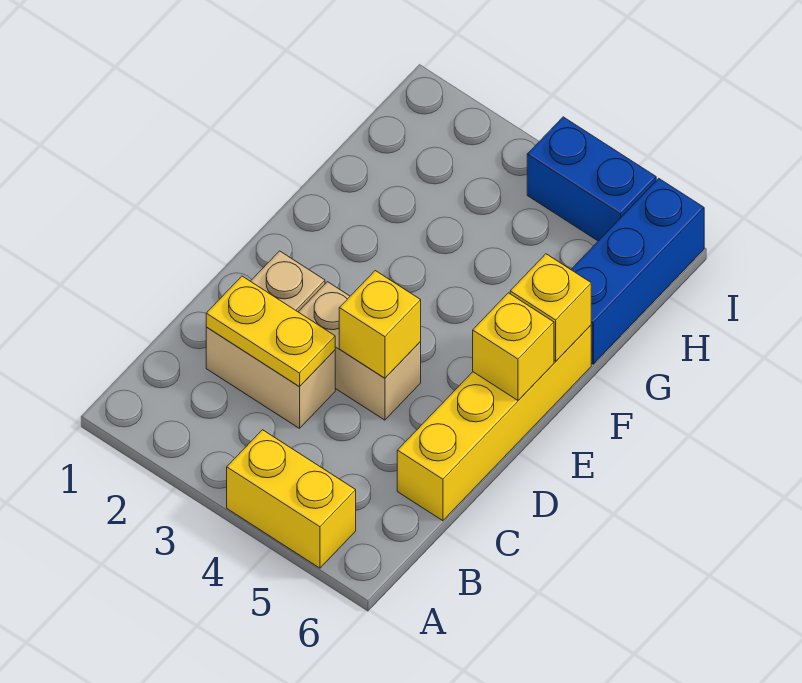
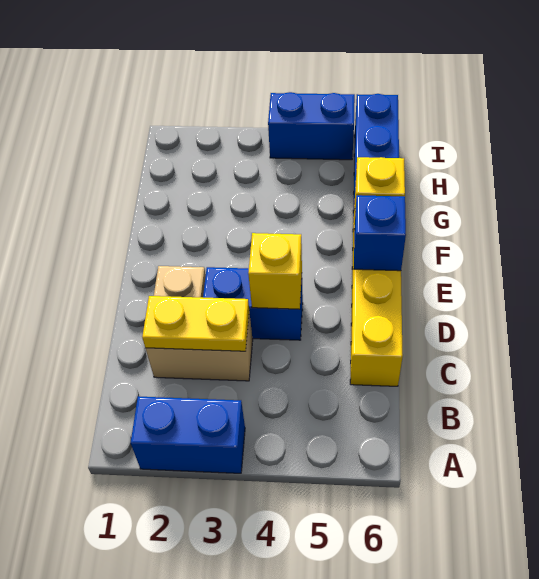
none -> blue brick A2:A3 level 1
yellow brick A4:A5 level 1 -> none
tan brick D3:D4 level 1 -> blue brick D3:D4 level 1
yellow brick E6 level 2 -> blue brick E6 level 2

